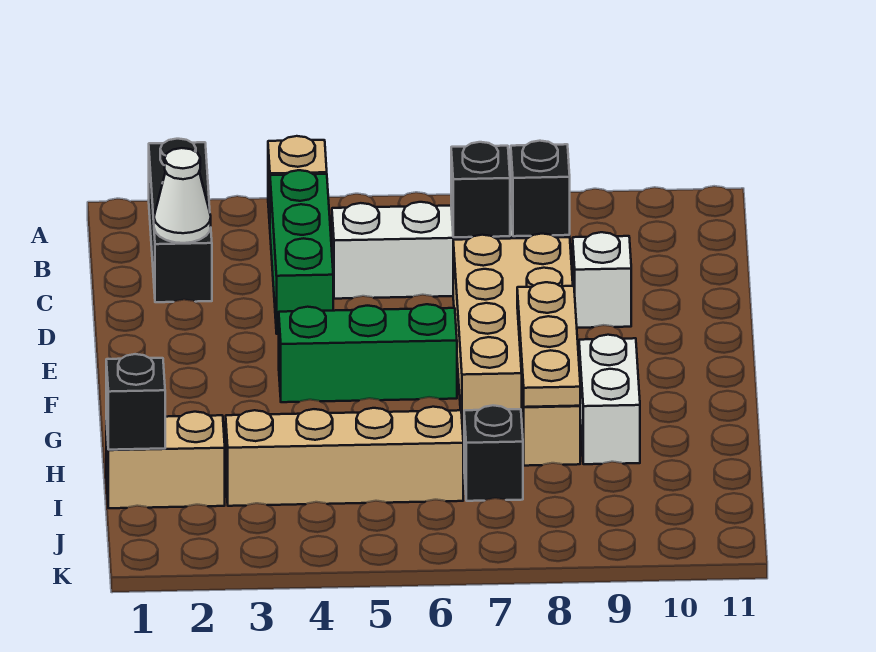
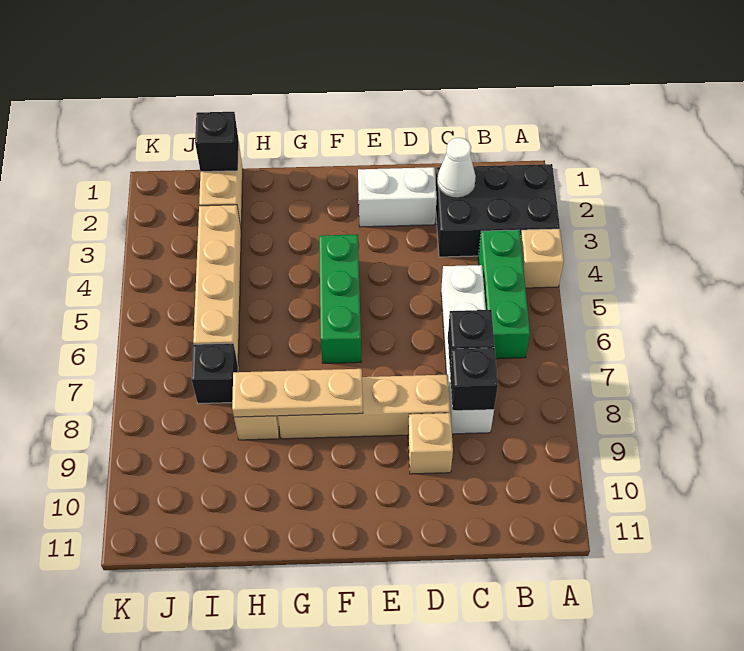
black brick A2:C2 level 1 -> black brick A2:C3 level 1
green brick B4:D4 level 1 -> green brick B4:B6 level 1
tan brick D7:G8 level 1 -> tan brick D8:G8 level 1
white brick D9 level 1 -> tan brick D9 level 1
white brick G9:H9 level 1 -> white brick D2:E2 level 1

